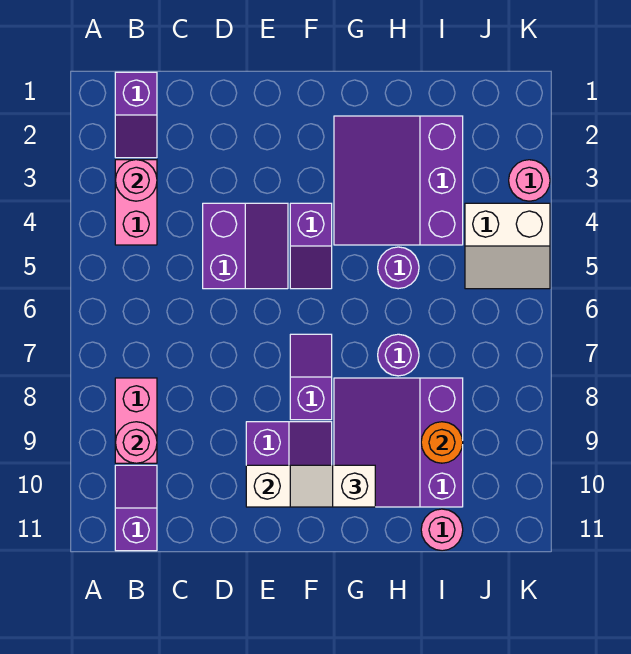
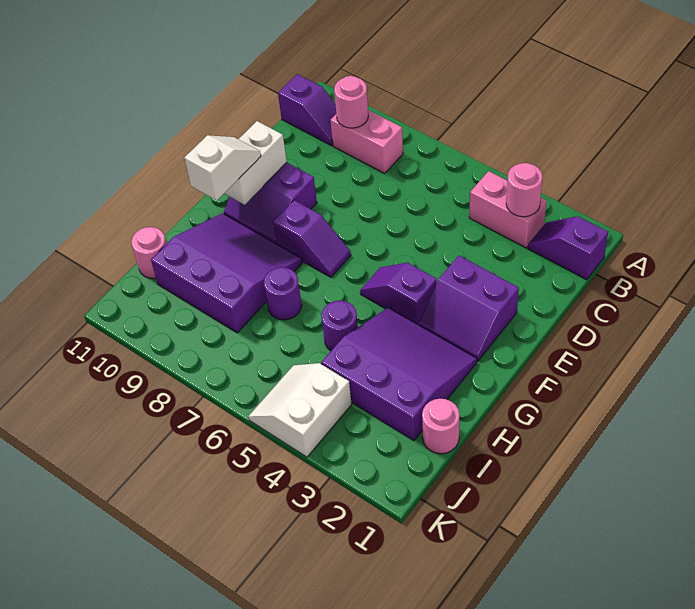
purple slope D4:E5 level 1 top D -> purple slope E2:F3 level 1 top E
orange round brick I9 level 2 -> none
pink round brick K3 level 1 -> pink round brick I1 level 1

